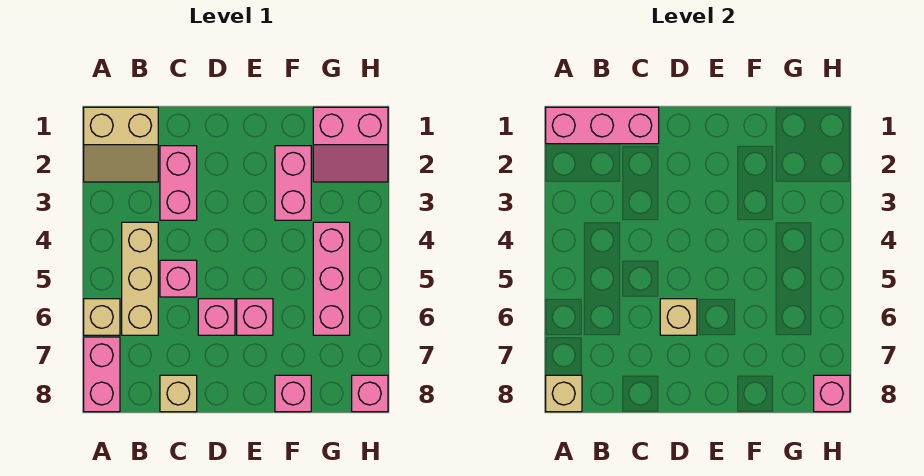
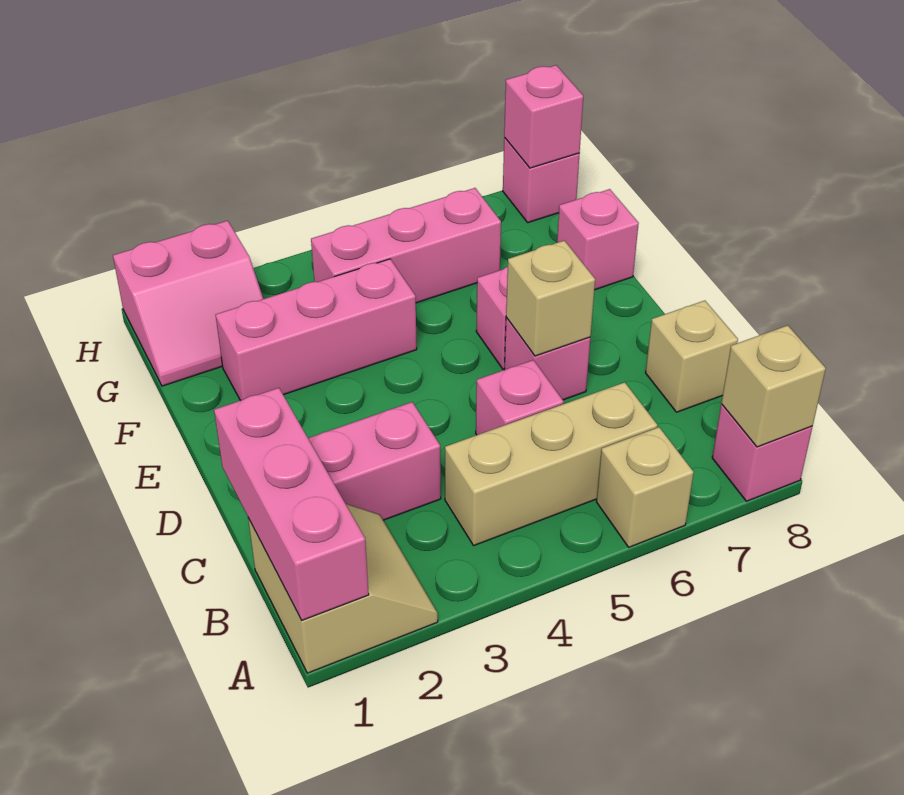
pink brick A7:A8 level 1 -> pink brick A8 level 1
pink brick F2:F3 level 1 -> pink brick F2:F4 level 1
pink slope G1:H2 level 1 top 1 -> pink slope G1:H2 level 1 top H

